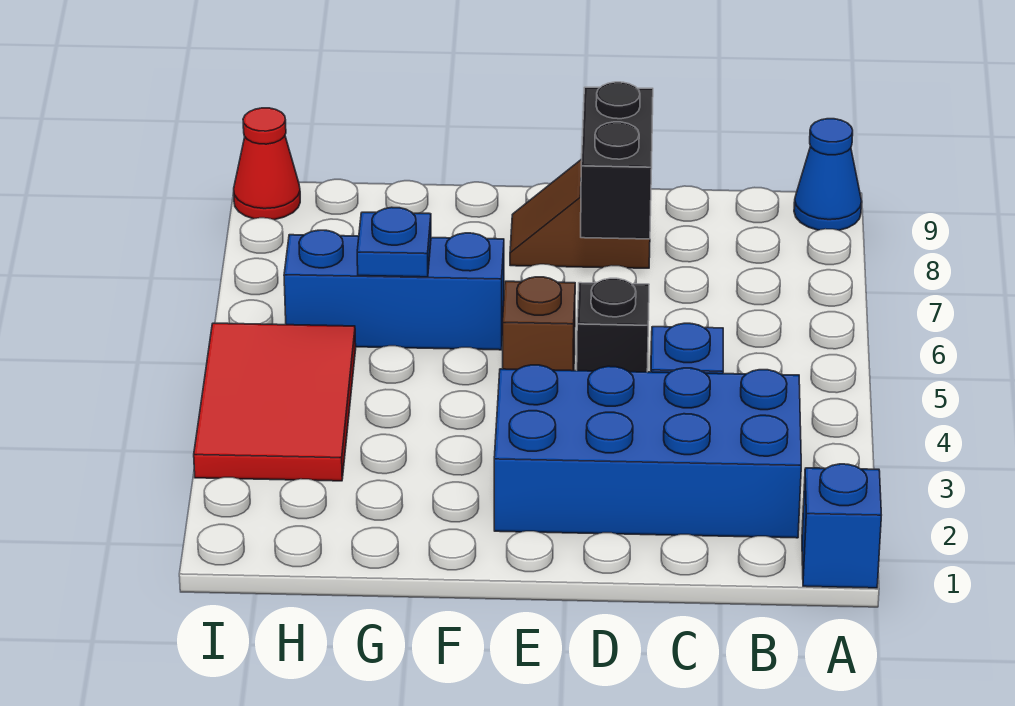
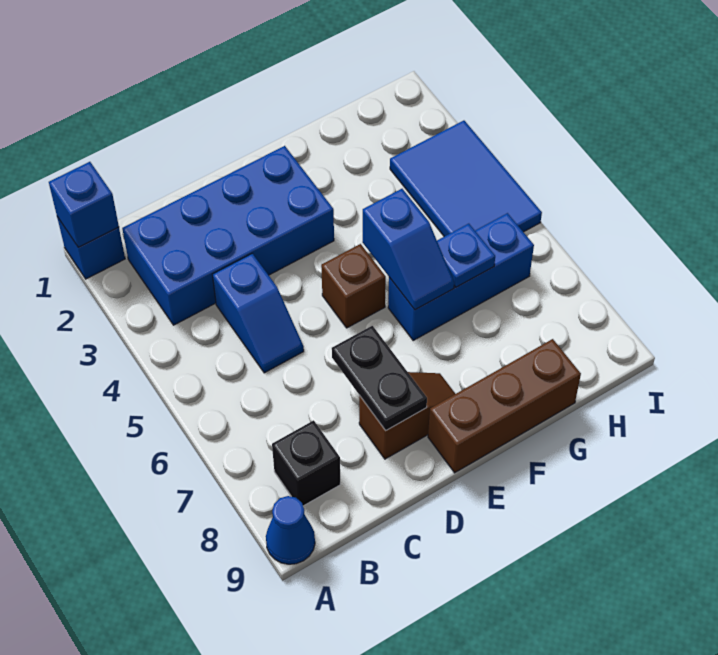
none -> blue brick A1 level 2
black brick D5 level 1 -> black brick B8 level 1
black brick D7:D8 level 2 -> black plate D7:D8 level 2
none -> brown brick E9:G9 level 1
none -> blue slope F5:F6 level 2 top 5
red tile H3:I5 level 1 -> blue tile H3:I5 level 1
red cone I9 level 1 -> none

